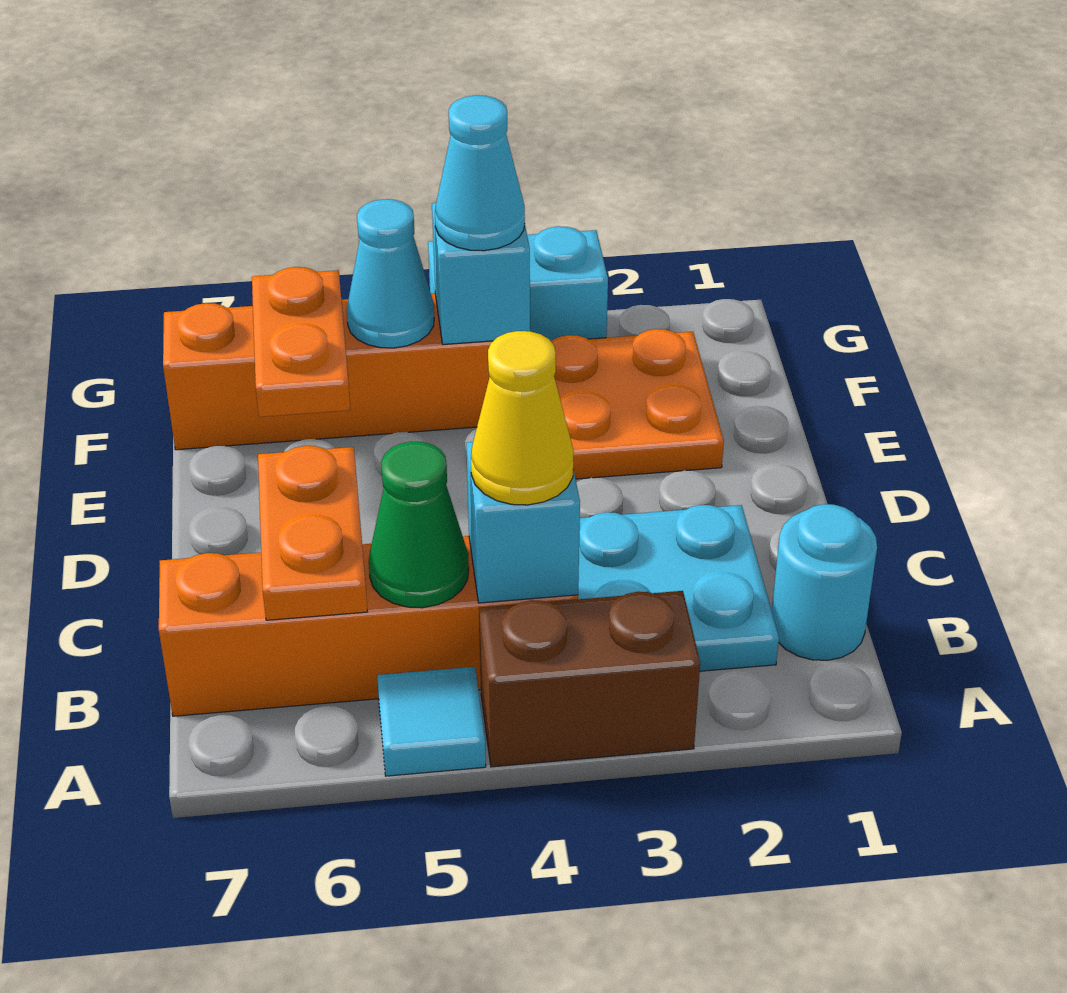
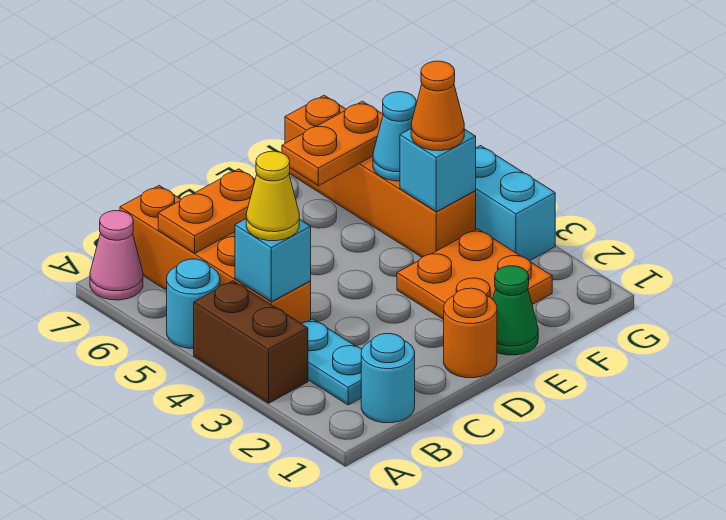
cyan tile A5 level 1 -> cyan round brick A5 level 1
none -> pink cone A7 level 1
cyan plate B2:C3 level 1 -> cyan plate B2:B3 level 1
green cone B5 level 2 -> green cone E1 level 1
none -> orange round brick D1 level 1
cyan cone F4 level 3 -> orange cone F4 level 3

